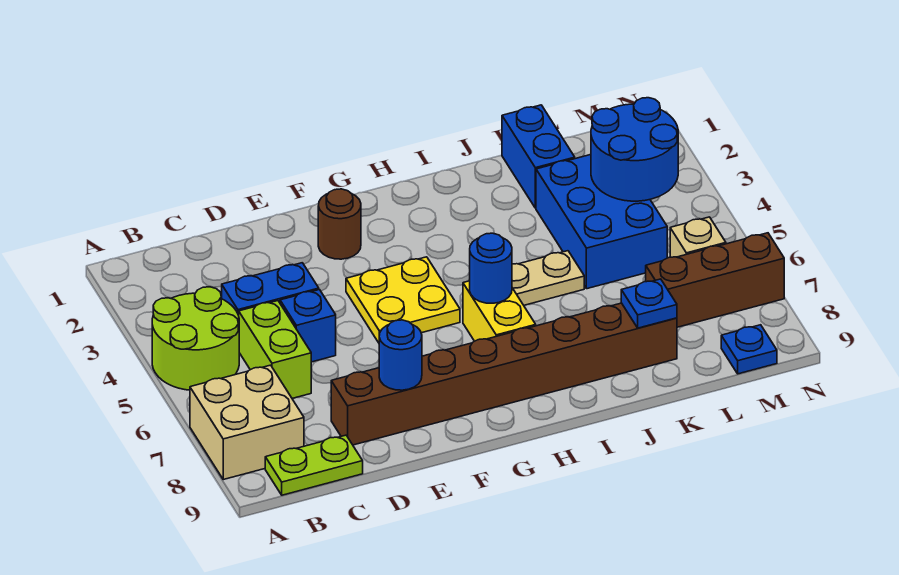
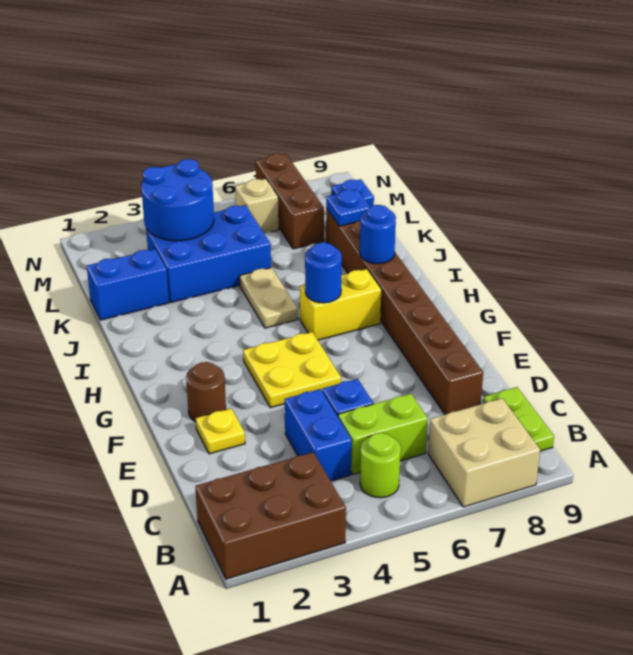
none -> brown brick A1:B3 level 1
lime round brick A4:B5 level 1 -> lime round brick B5 level 1
none -> yellow plate E2 level 1
blue round brick E8 level 2 -> blue round brick I8 level 2

